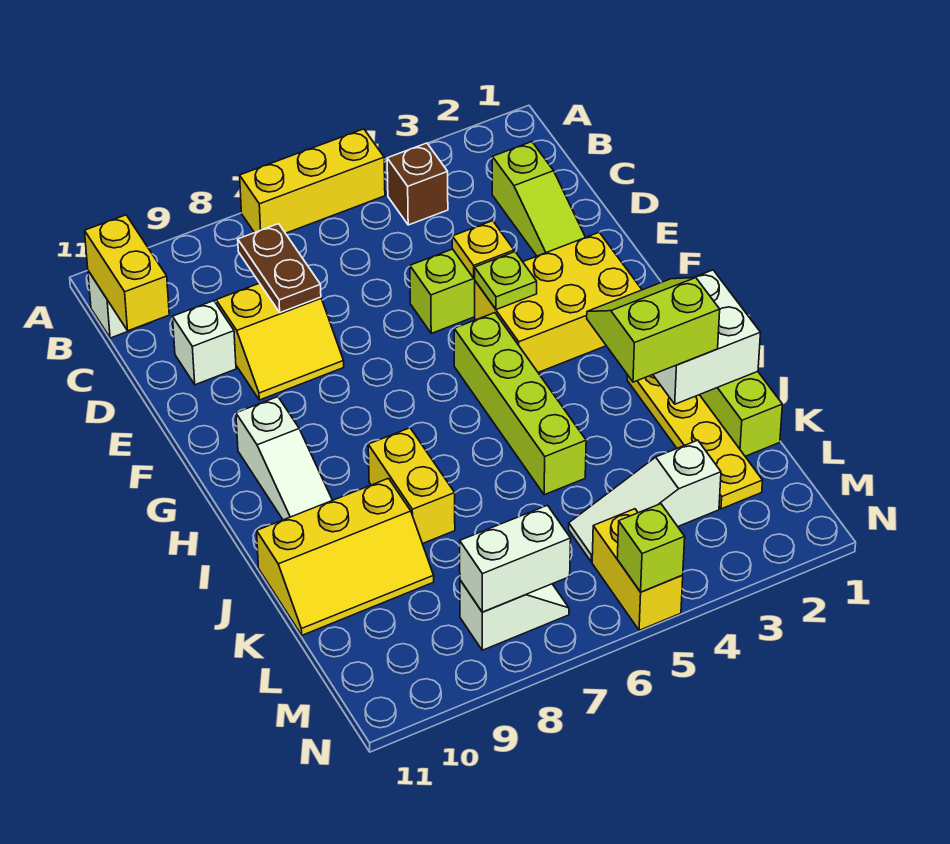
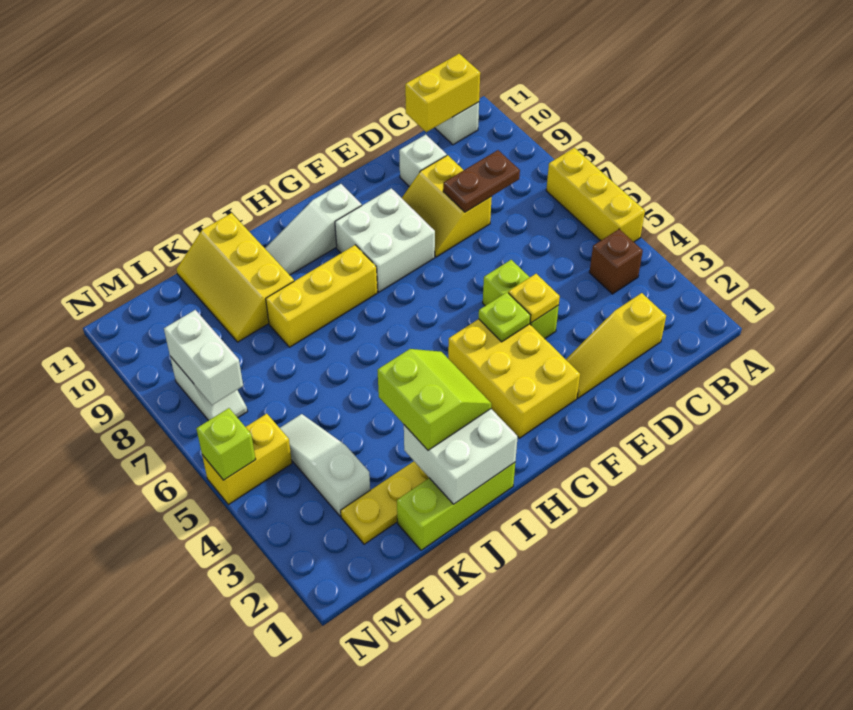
lime slope C2:E2 level 1 top C -> yellow slope C2:E2 level 1 top C
none -> white brick F8:G9 level 1
lime brick G5:J5 level 1 -> none
yellow brick I8:J8 level 1 -> yellow brick H8:J8 level 1

